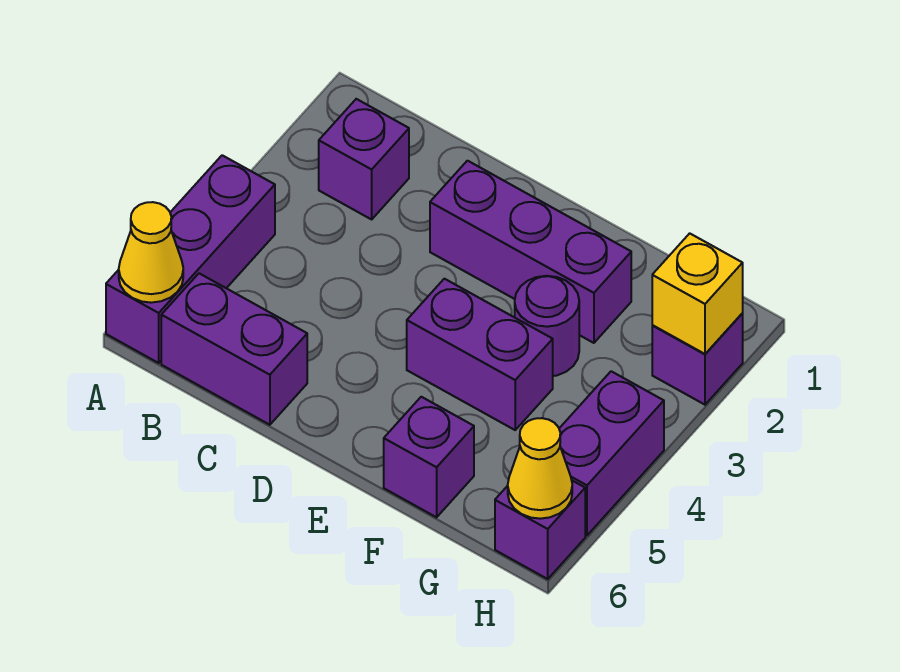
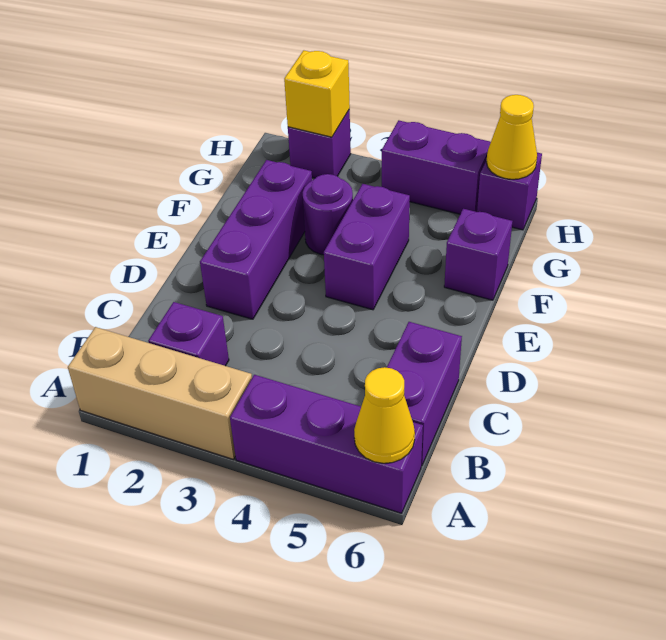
none -> tan brick A1:A3 level 1

